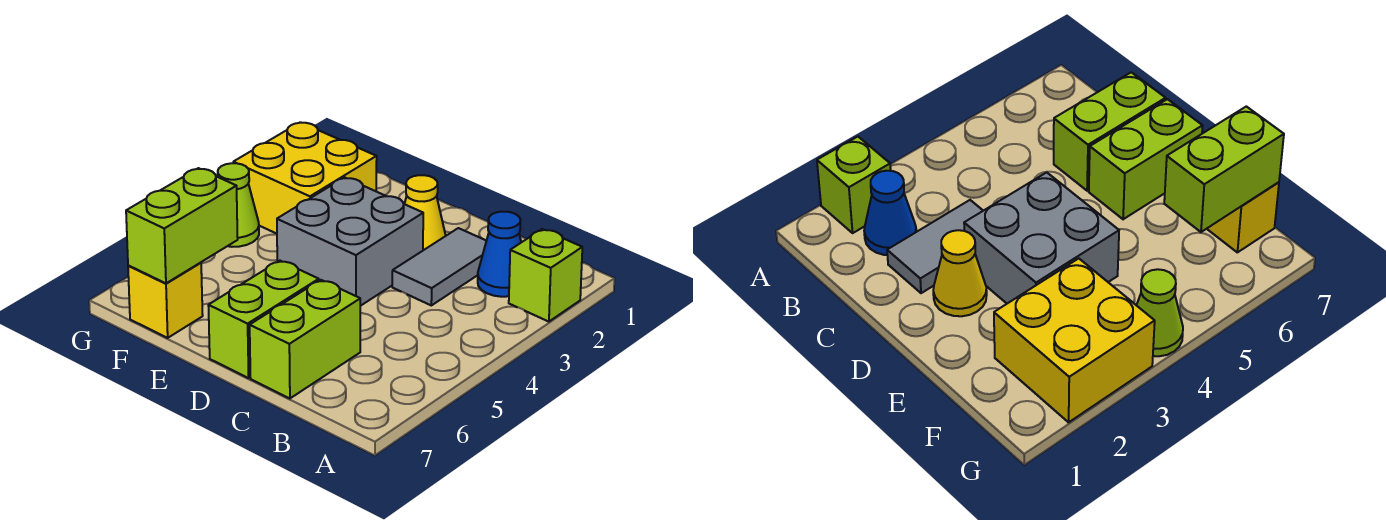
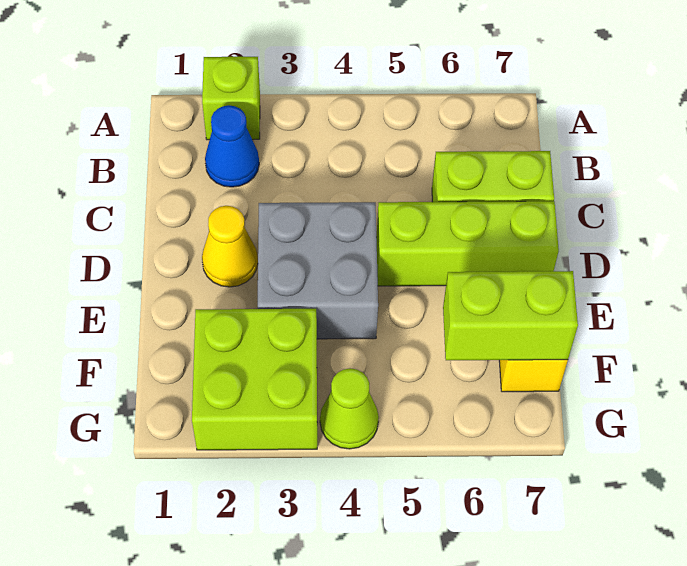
grey tile C2:C3 level 1 -> none
lime brick D6:D7 level 1 -> lime brick D5:D7 level 1
yellow brick F2:G3 level 1 -> lime brick F2:G3 level 1

